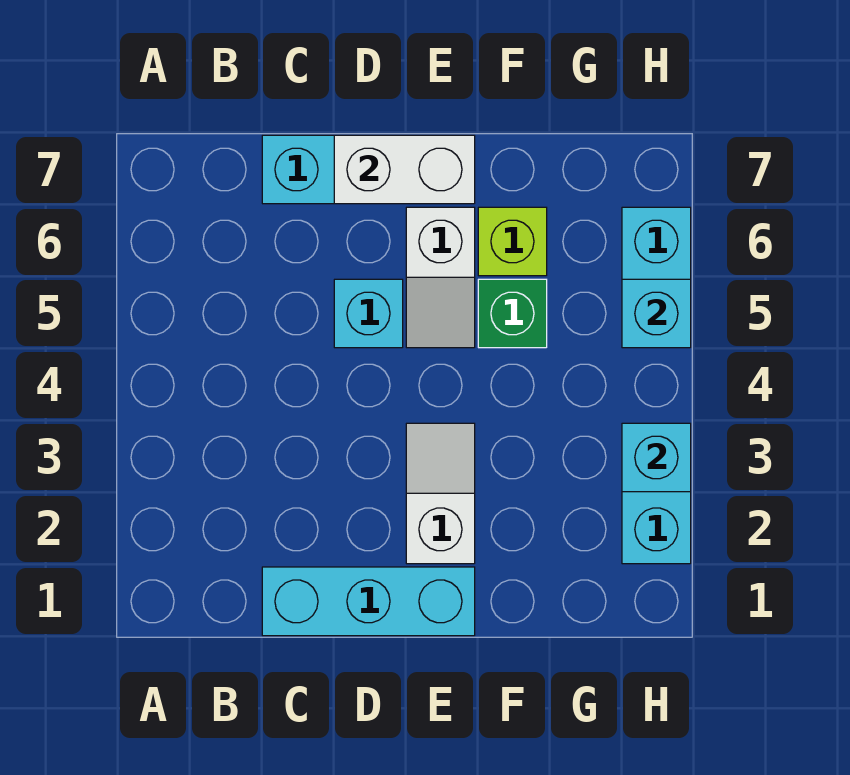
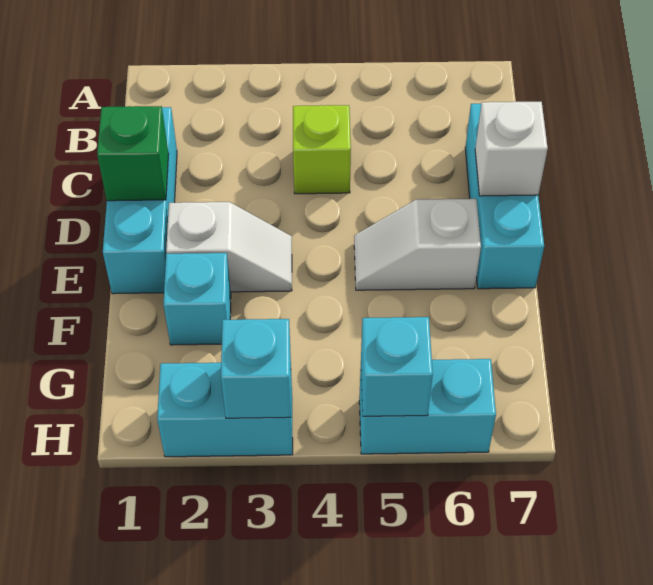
cyan brick D5 level 1 -> cyan brick F2 level 1
white brick D7:E7 level 2 -> white brick D7 level 2
green brick F5 level 1 -> green brick D1 level 2
lime brick F6 level 1 -> lime brick C4 level 1

